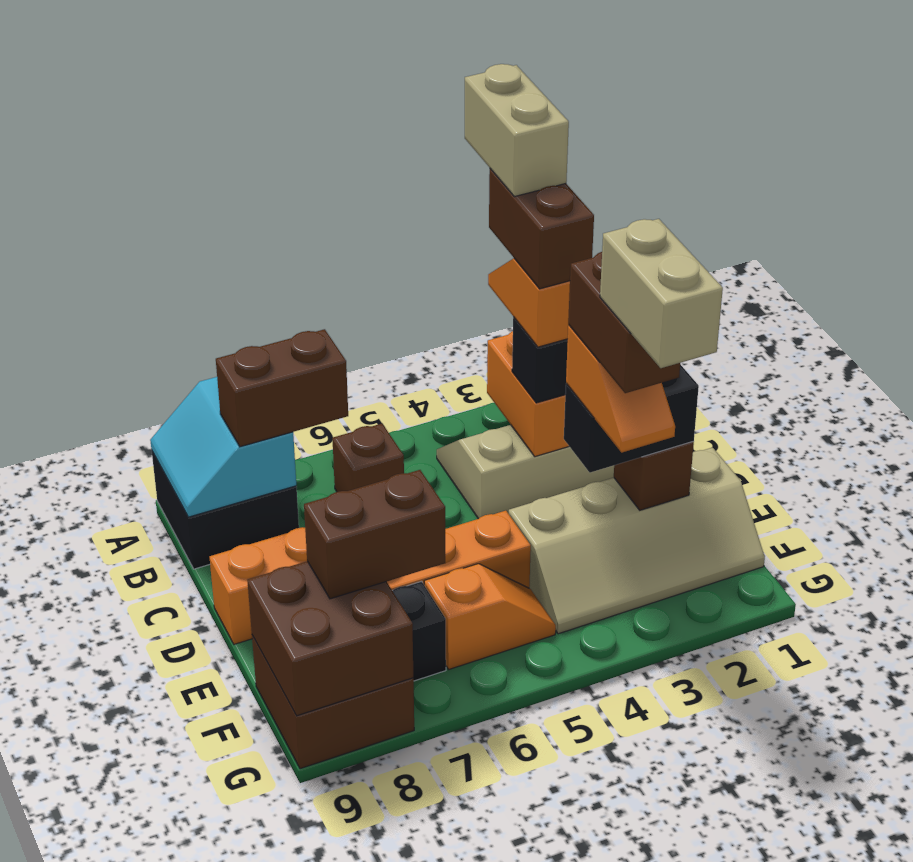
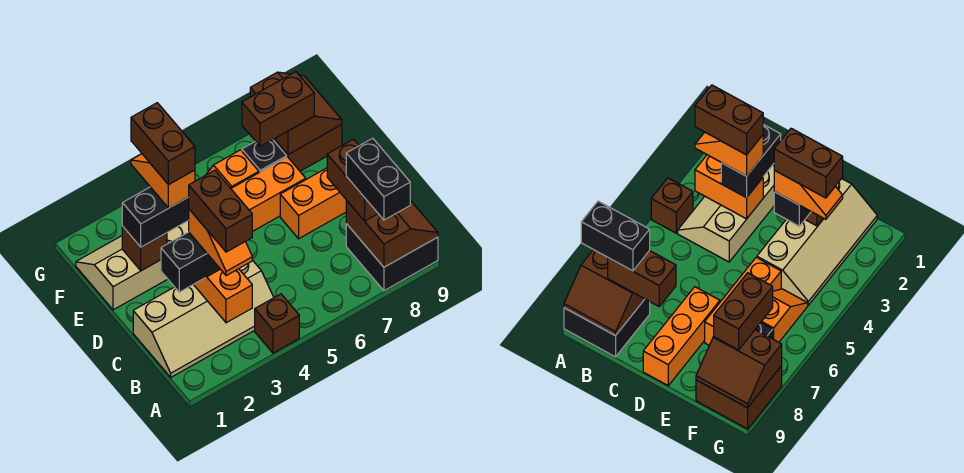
tan brick A3:B3 level 6 -> none
cyan slope A8:B9 level 2 top 8 -> brown slope A8:B9 level 2 top 8
none -> black brick A8:B8 level 4
brown brick B6 level 1 -> brown brick A4 level 1
brown brick B7:B8 level 3 -> brown brick B8:C8 level 3
tan brick F3:G3 level 6 -> none
brown brick F8:G9 level 2 -> brown slope F8:G9 level 2 top 8

